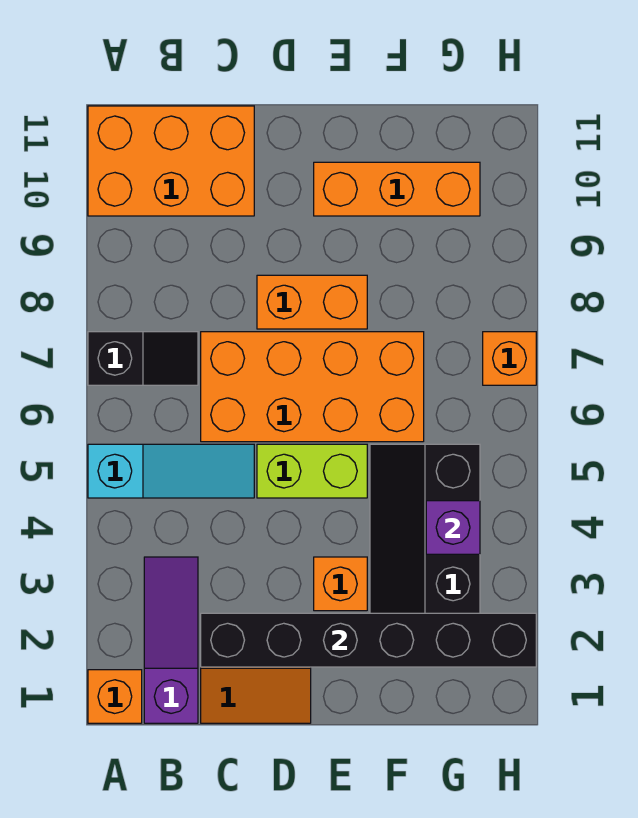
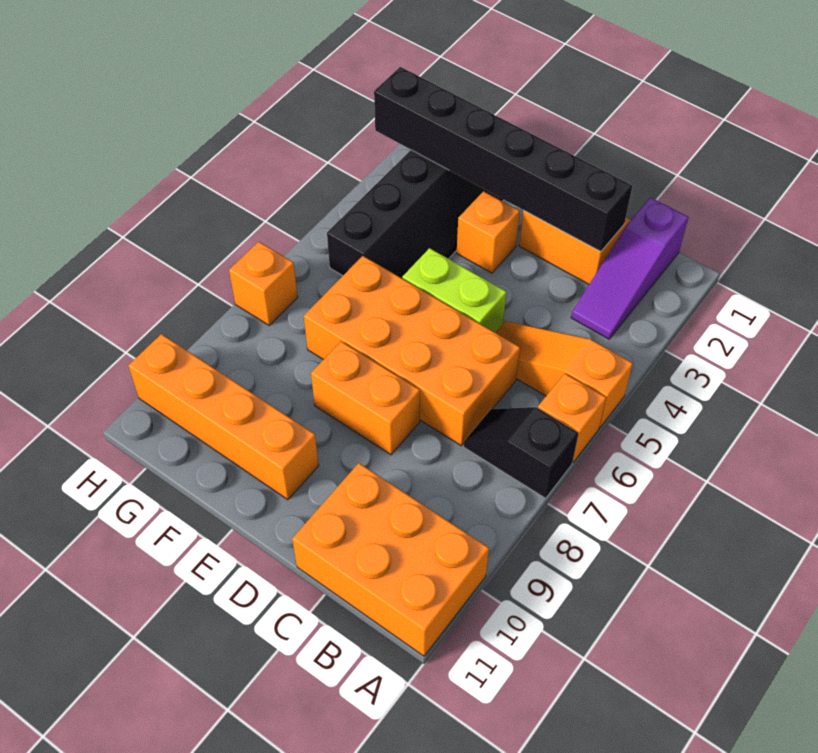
orange brick A1 level 1 -> orange brick A6 level 1
cyan slope A5:C5 level 1 top A -> orange slope A5:C5 level 1 top A
orange brick E10:G10 level 1 -> orange brick E10:H10 level 1
purple brick G4 level 2 -> none

